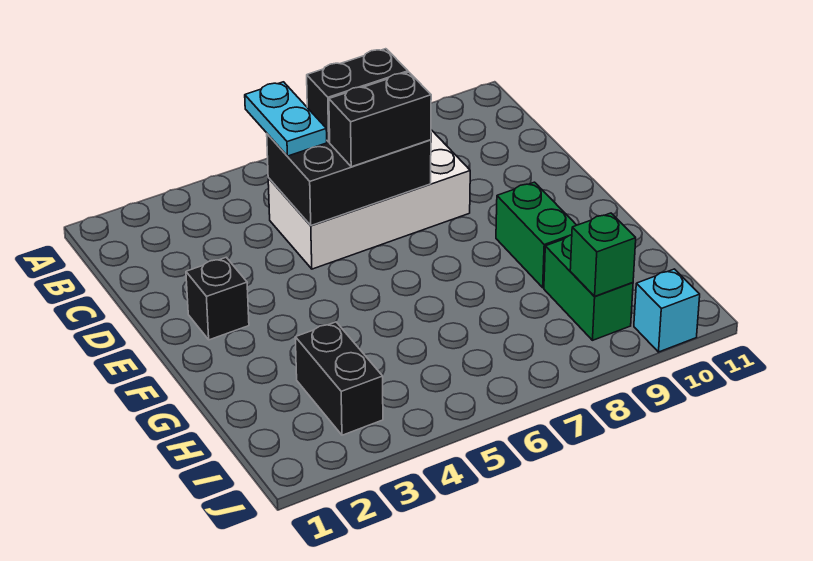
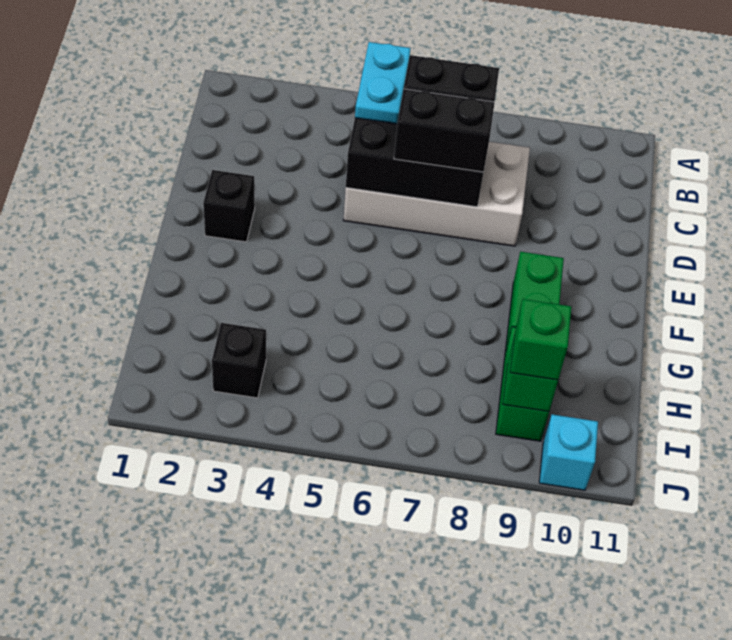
black brick H3:I3 level 1 -> black brick I3 level 1
none -> green brick I9 level 3

